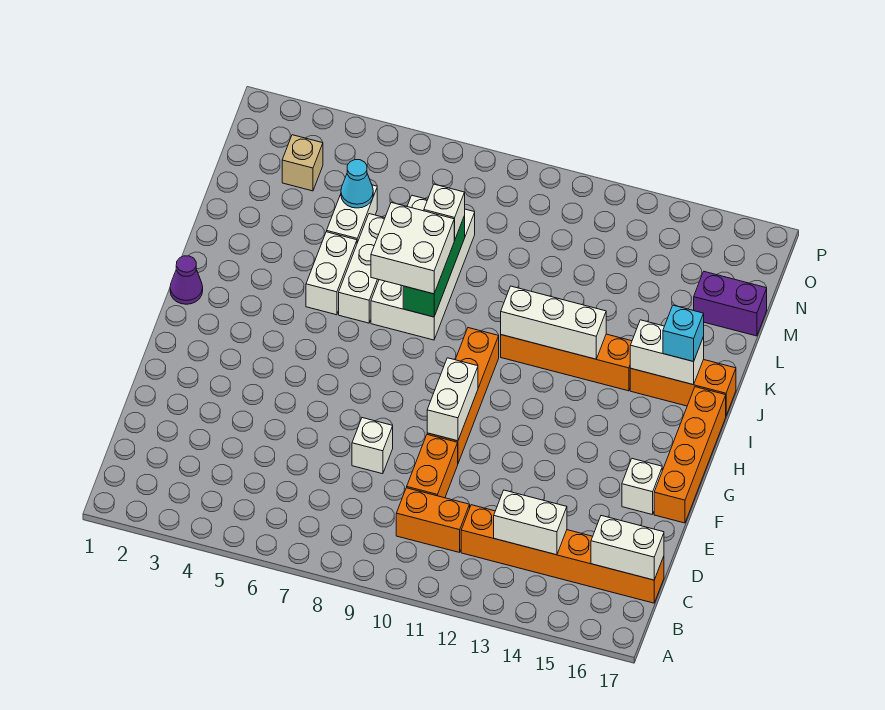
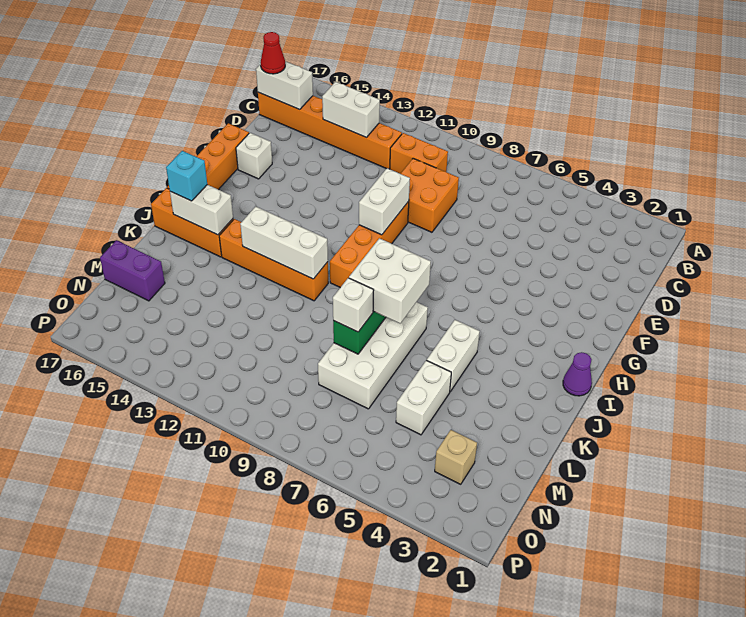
none -> red cone C17 level 3
orange brick D10:E10 level 1 -> orange brick D9:E10 level 1
white brick E8 level 1 -> none
white brick J6:L6 level 1 -> none
cyan cone M5 level 2 -> none

